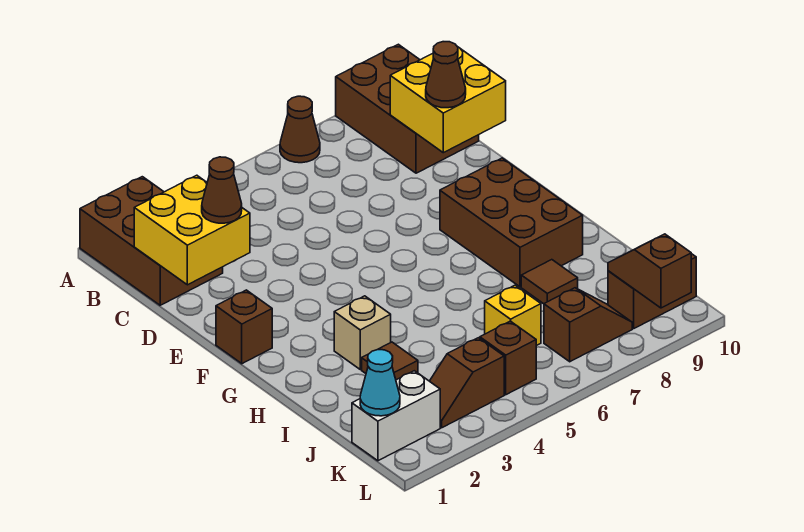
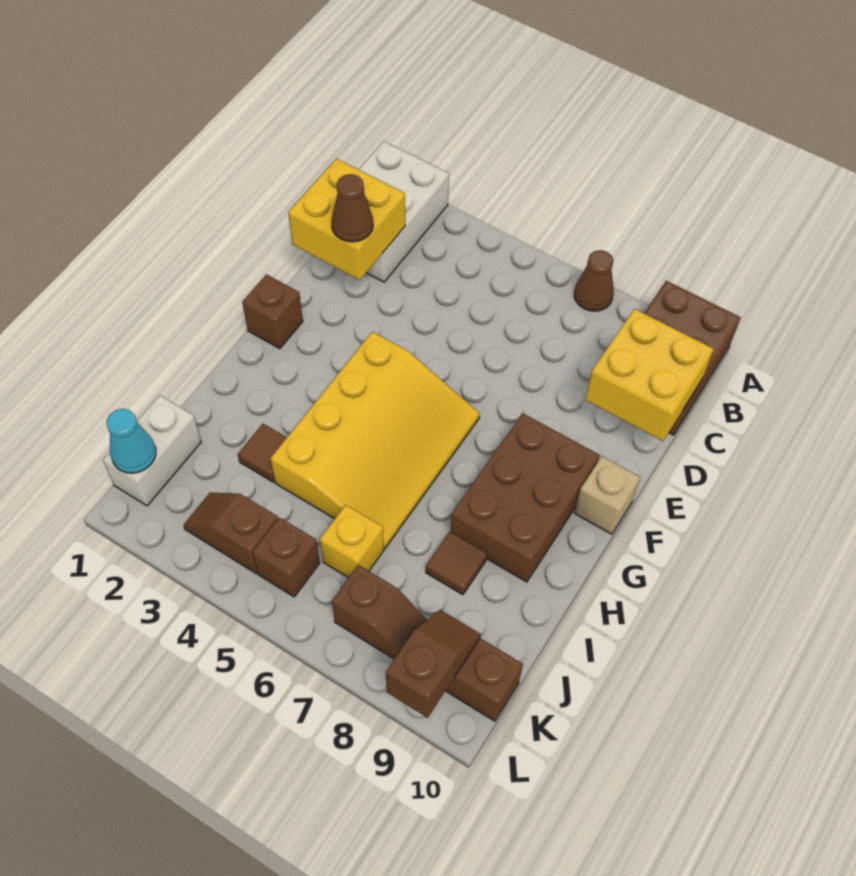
brown brick A1:C2 level 1 -> white brick A1:C2 level 1
brown cone D9 level 3 -> none
none -> yellow slope F4:I6 level 1 top 4
tan brick H3 level 1 -> tan brick F10 level 1
white brick K1:K2 level 1 -> white brick J1:K1 level 1

